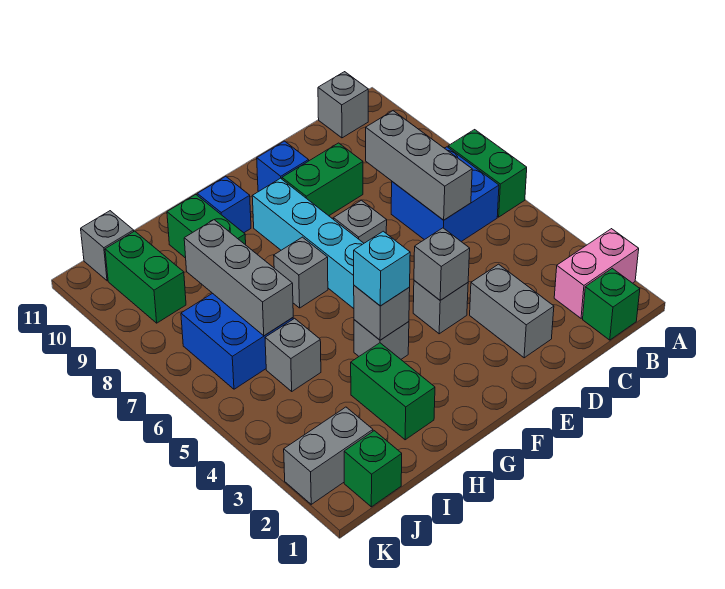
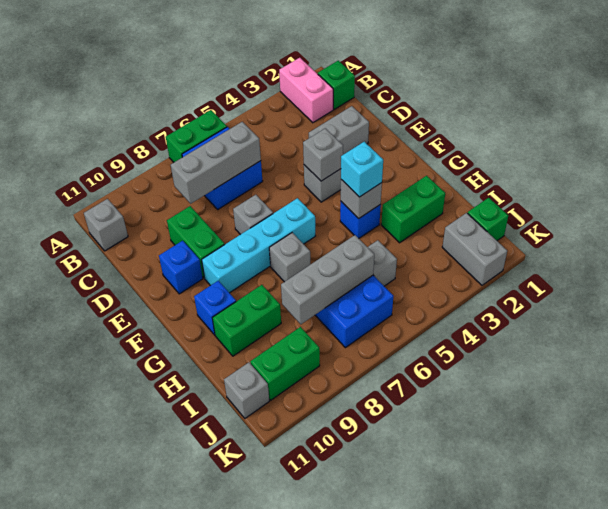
grey brick G4 level 1 -> blue brick G4 level 1

